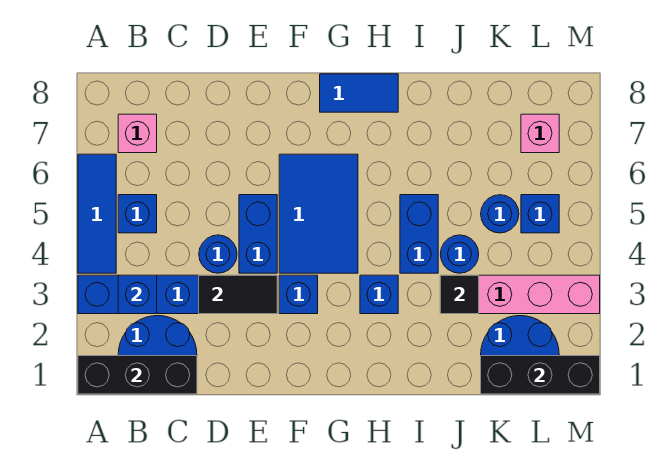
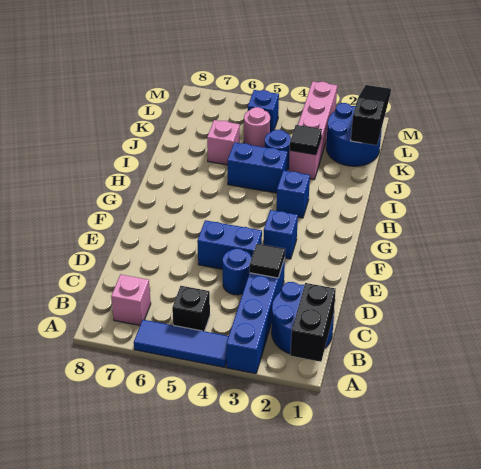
black brick A1:C1 level 2 -> black brick A1:B1 level 2
blue brick B3 level 2 -> none
blue brick B5 level 1 -> black brick B5 level 1
black tile D3:E3 level 2 -> black tile D3 level 2
blue tile F4:G6 level 1 -> none
blue tile G8:H8 level 1 -> none
black brick K1:M1 level 2 -> black slope K1:M1 level 2 top K
blue round brick K5 level 1 -> pink round brick K5 level 1
pink brick L7 level 1 -> pink brick J6 level 1

